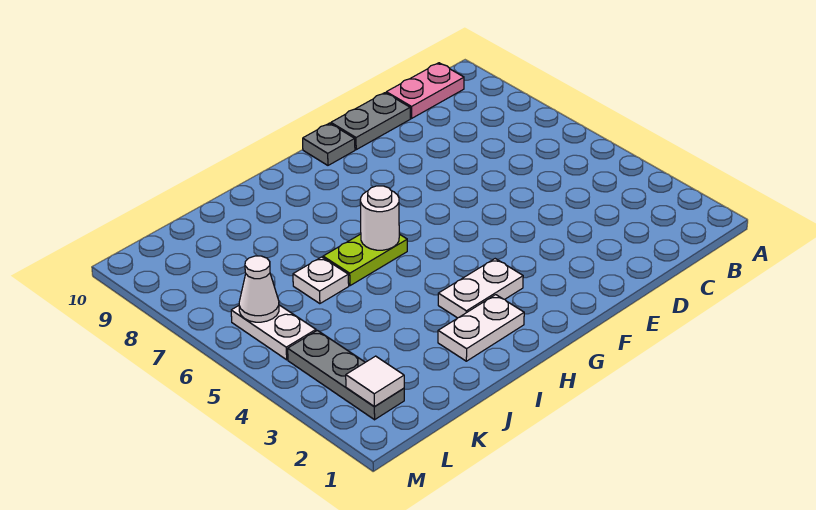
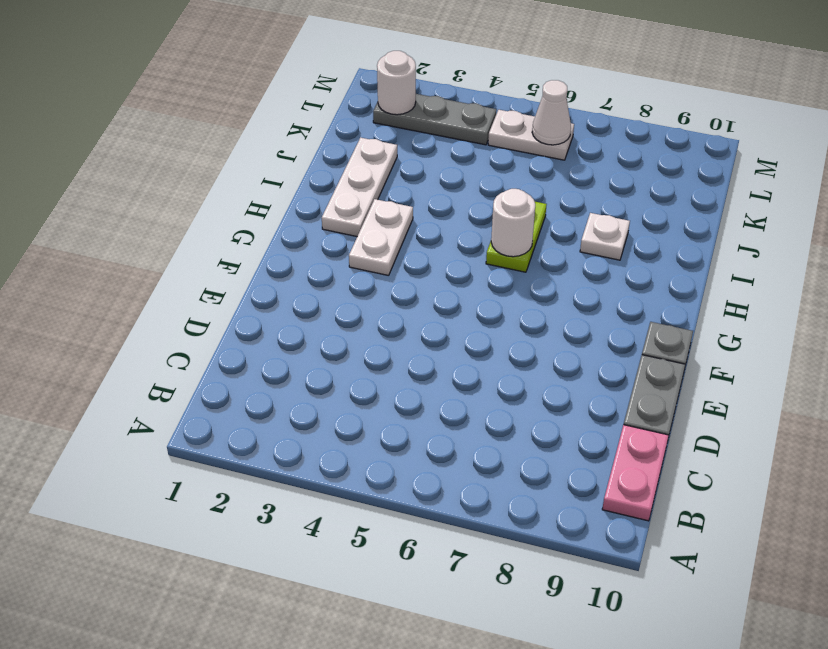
white plate H2:I2 level 1 -> white plate H2:J2 level 1
white plate J6 level 1 -> white plate I8 level 1
white tile L2 level 2 -> white round brick L2 level 2

